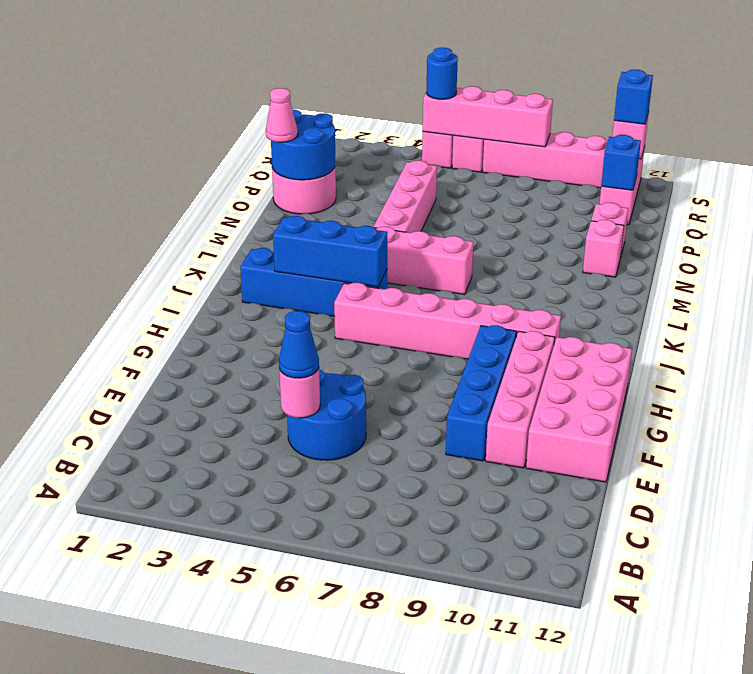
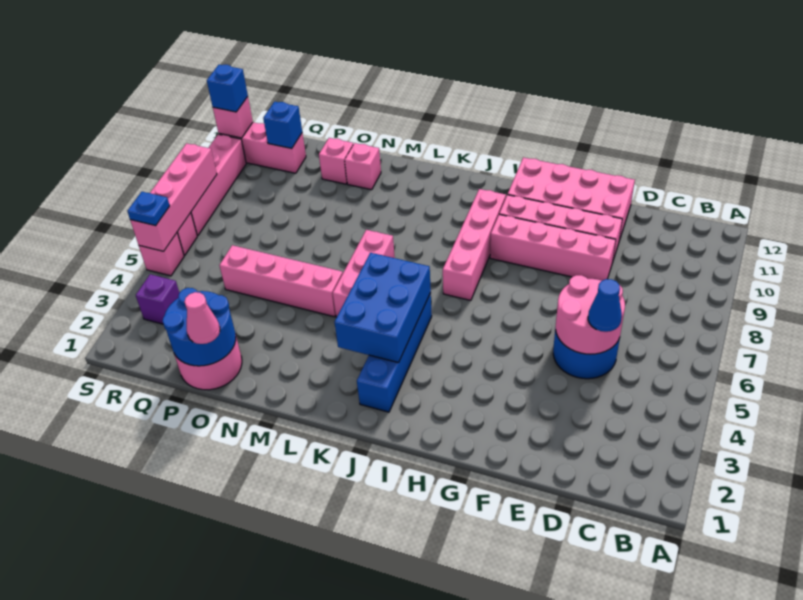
pink round brick D5 level 2 -> pink round brick D5:E6 level 2
blue brick E9:H9 level 1 -> pink brick E9:H9 level 1
pink brick I5:I10 level 1 -> pink brick I7:I10 level 1
blue brick J3:J5 level 2 -> blue brick J3:K5 level 2
none -> purple brick R3 level 1
blue round brick S5 level 3 -> blue plate S5 level 3

